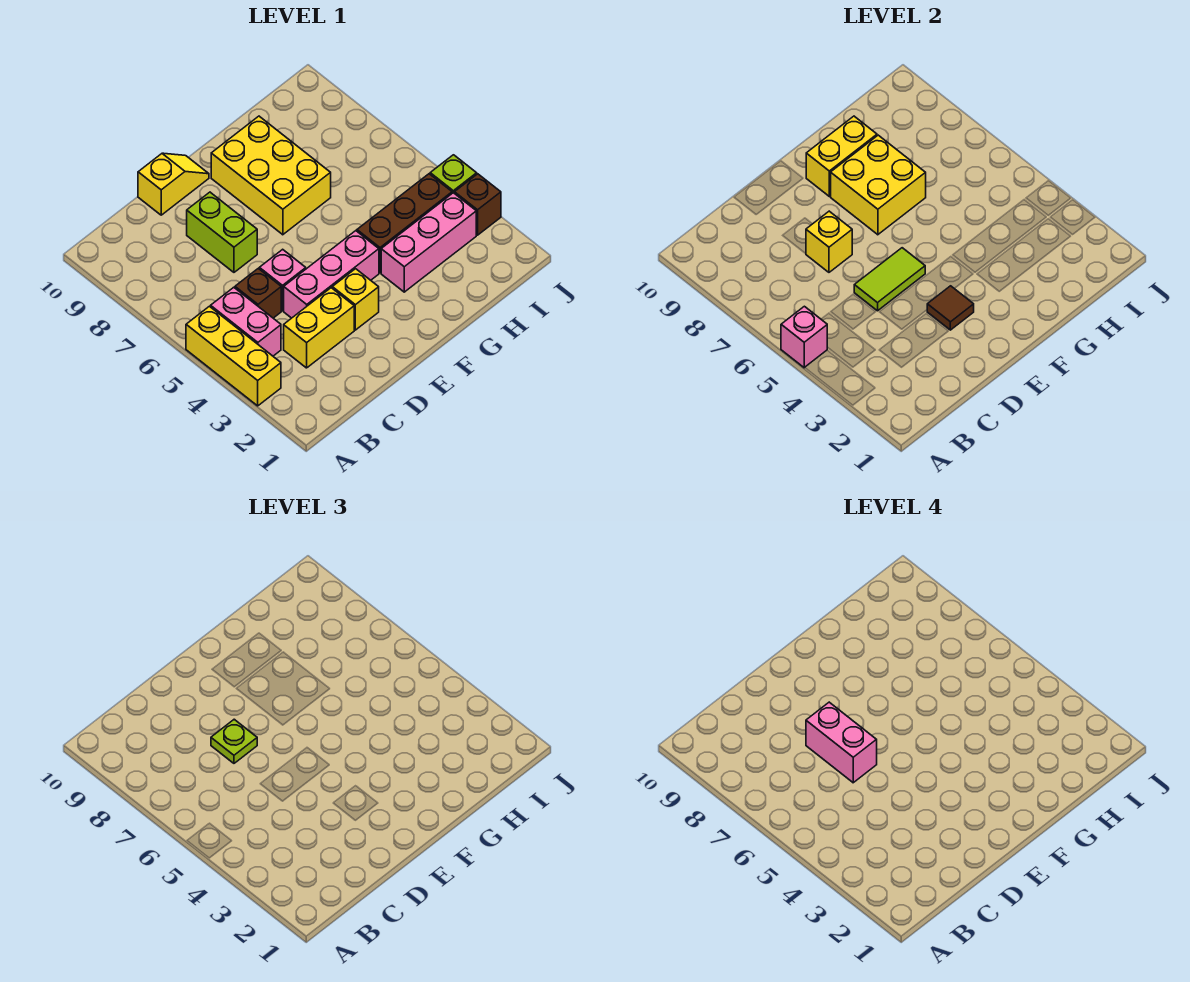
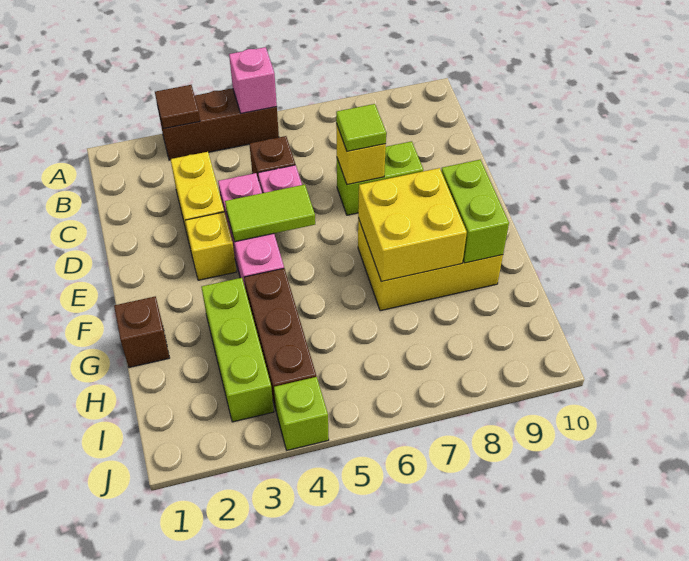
yellow brick A3:A5 level 1 -> brown brick A3:A5 level 1
pink brick B4:B5 level 1 -> none
lime tile D5:E5 level 2 -> lime tile E4:E5 level 2
pink brick D6:D7 level 4 -> none
lime plate D7 level 3 -> lime tile D7 level 3
yellow slope D10:E10 level 1 top D -> none
brown tile E3 level 2 -> brown tile A3 level 2
yellow brick F9:G9 level 2 -> lime brick F9:G9 level 2
pink brick G3:I3 level 1 -> lime brick G3:I3 level 1
brown brick J3 level 1 -> brown brick G1 level 1

